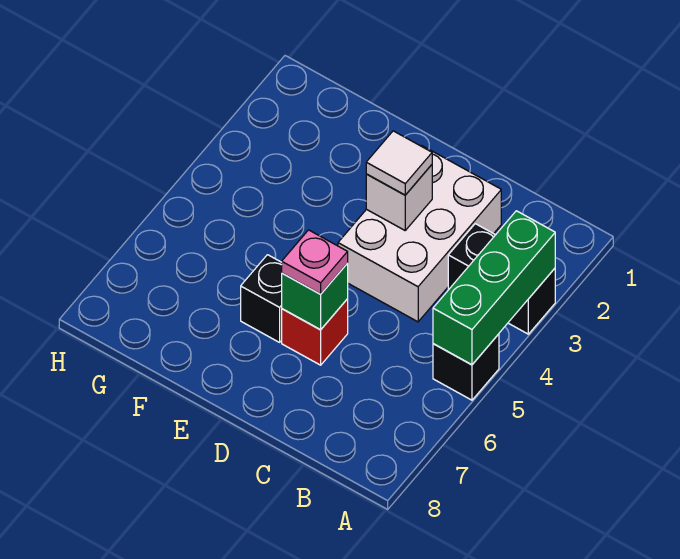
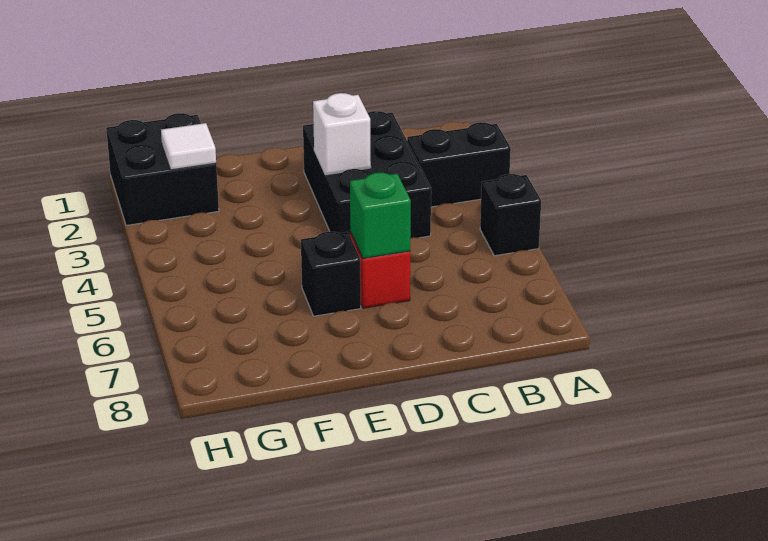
green brick A3:A5 level 2 -> none
white brick C2:D4 level 1 -> black brick C2:D4 level 1
white tile D3 level 3 -> white tile G2 level 2
pink plate D6 level 3 -> none
none -> black brick G1:H2 level 1

